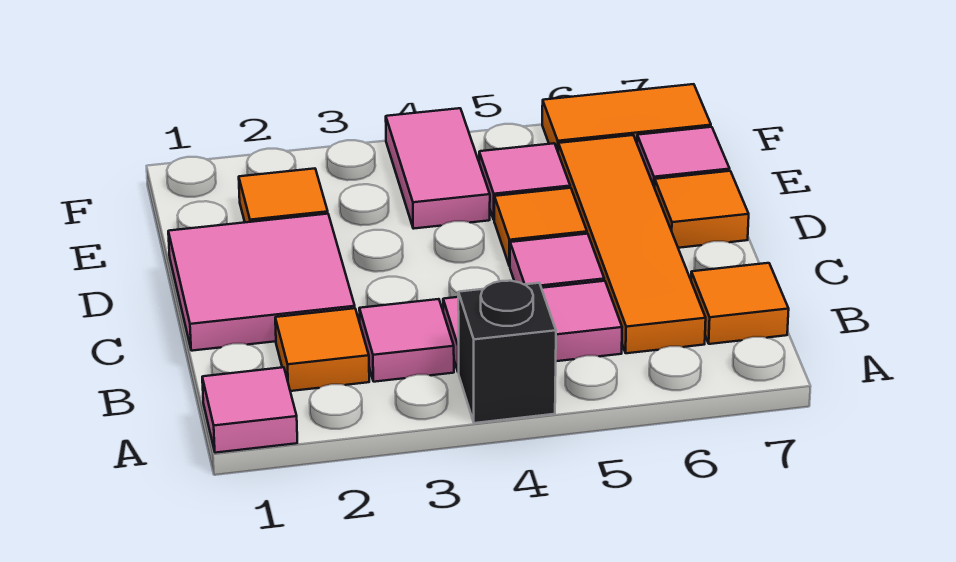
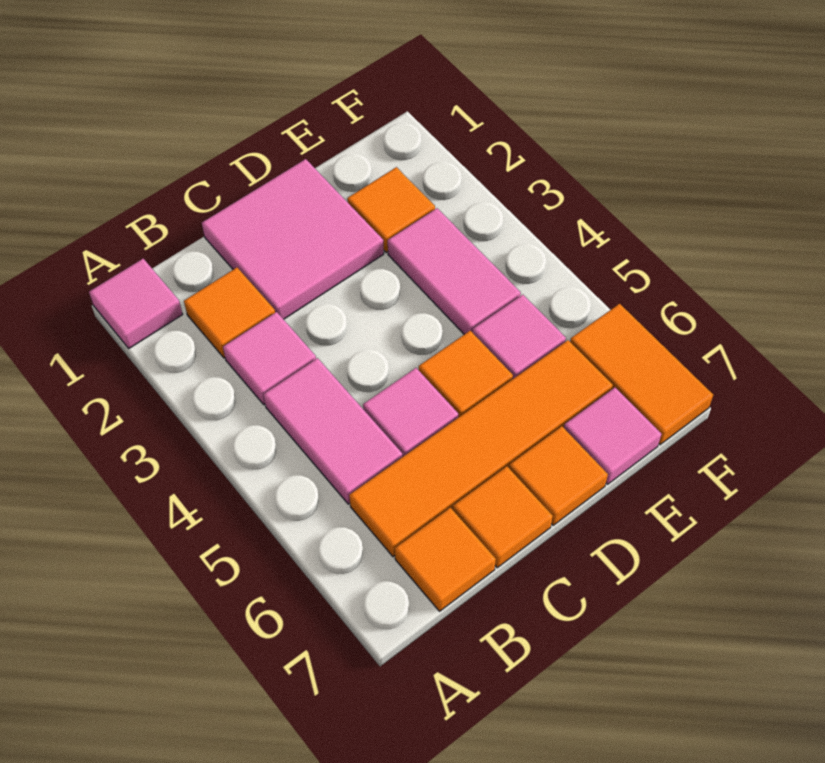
black brick A4 level 1 -> none
none -> orange tile C7 level 1
pink tile E4:F4 level 1 -> pink tile E3:E4 level 1

